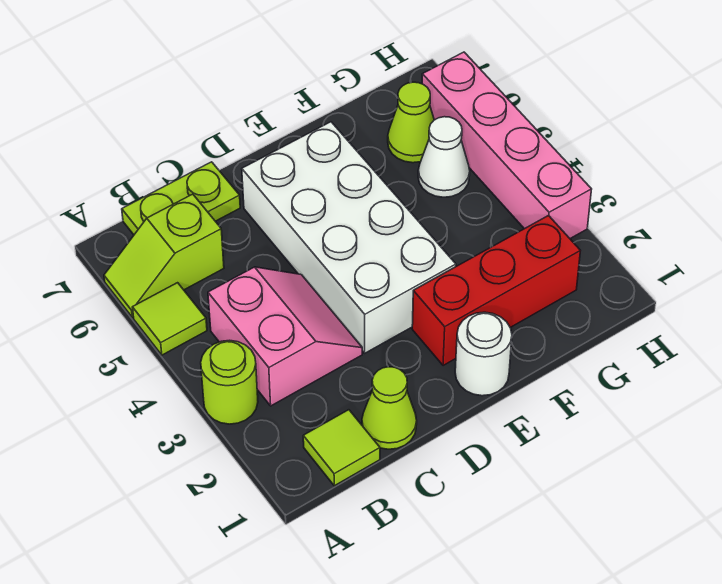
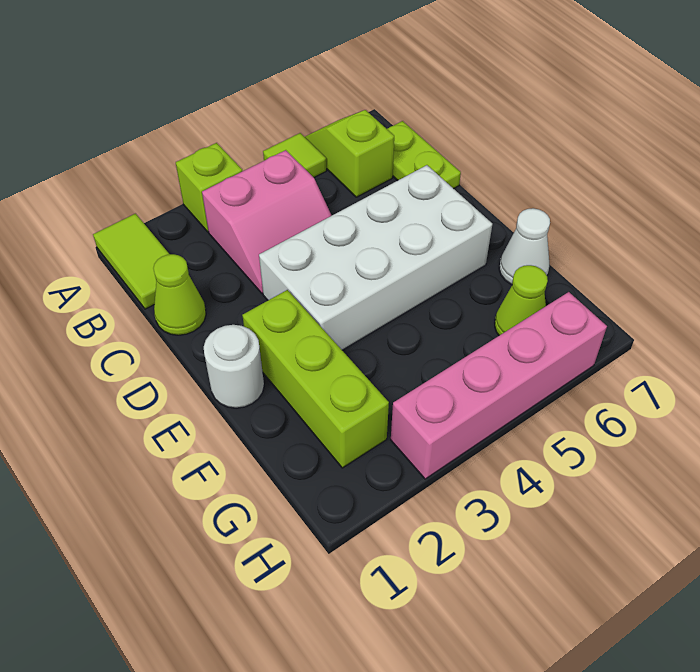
lime round brick A3 level 1 -> lime brick A3 level 1
lime tile B1 level 1 -> lime tile A1:B1 level 1
red brick E2:G2 level 1 -> lime brick E2:G2 level 1
white cone G5 level 1 -> white cone F7 level 1

